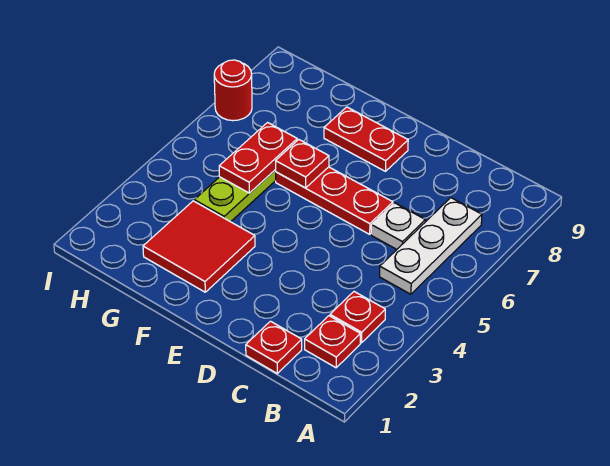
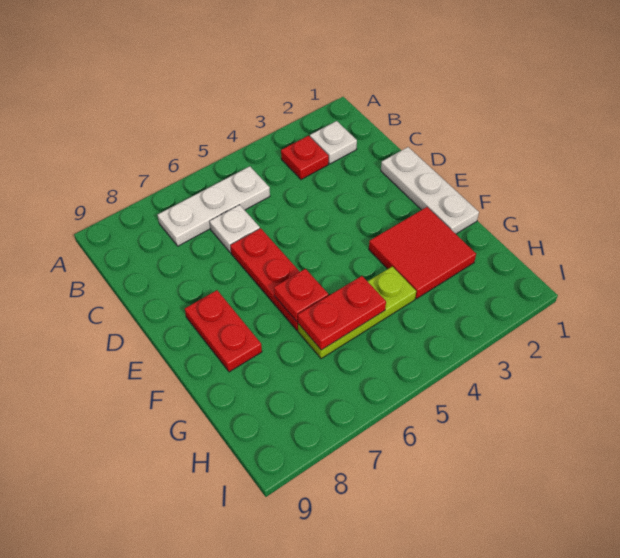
red plate B2 level 1 -> white plate B2 level 1
red plate C1 level 1 -> none
none -> white plate D1:F1 level 1
red round brick I7 level 1 -> none

